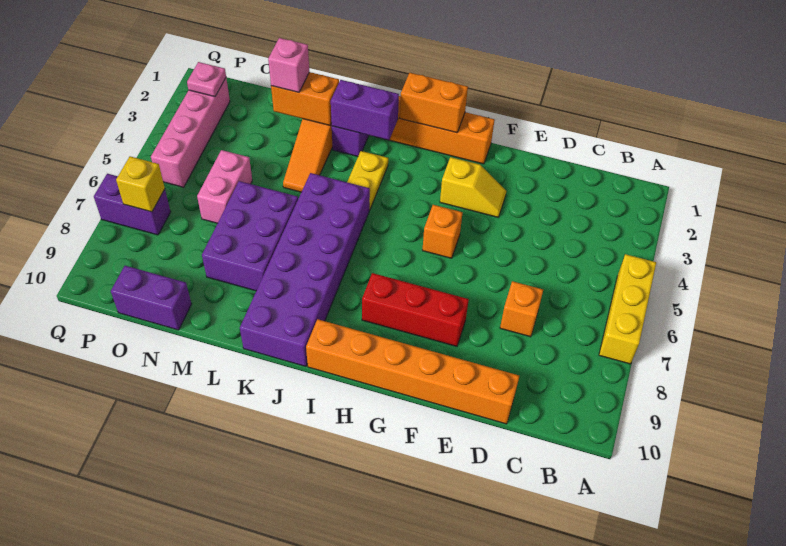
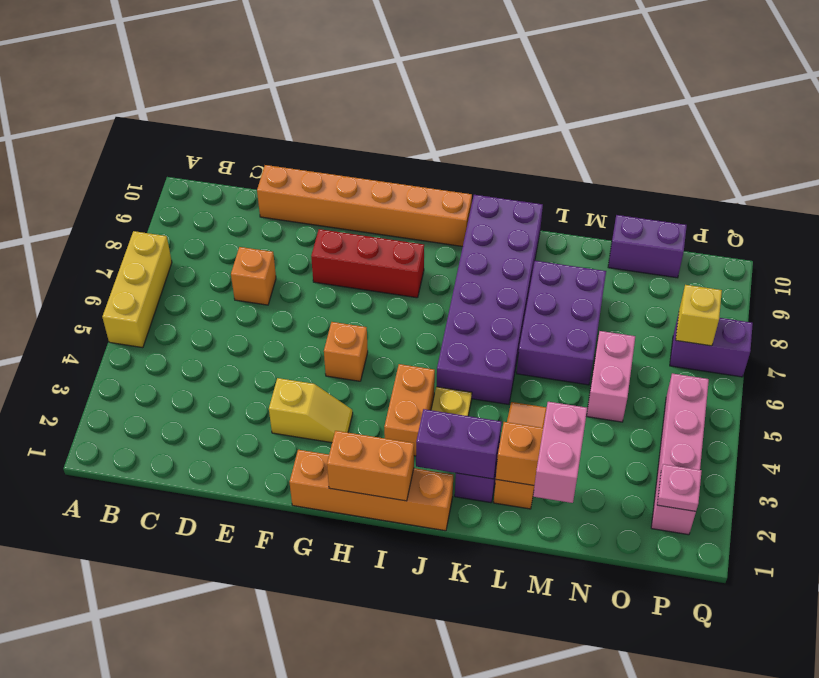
yellow slope F3:G3 level 1 top G -> yellow slope F3:G3 level 1 top F
none -> orange brick I3:I4 level 1
pink brick M2 level 3 -> pink brick M1:M2 level 3

